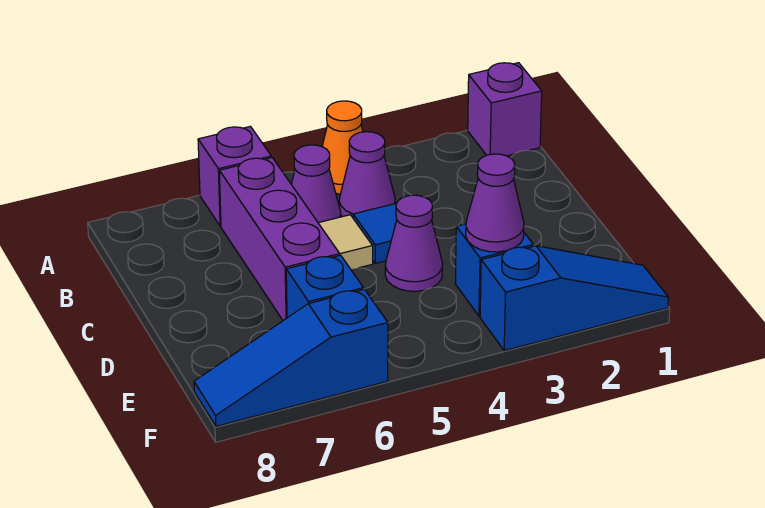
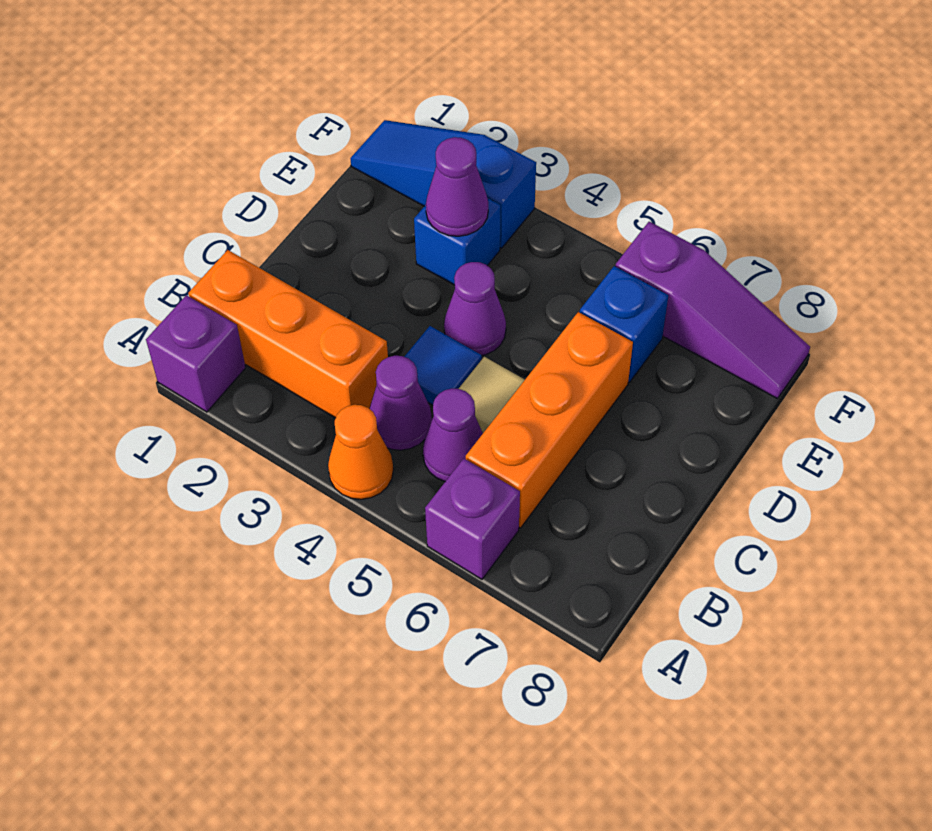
none -> orange brick B1:B3 level 1
purple brick B6:D6 level 1 -> orange brick B6:D6 level 1
blue slope F6:F8 level 1 top 6 -> purple slope F6:F8 level 1 top 6

